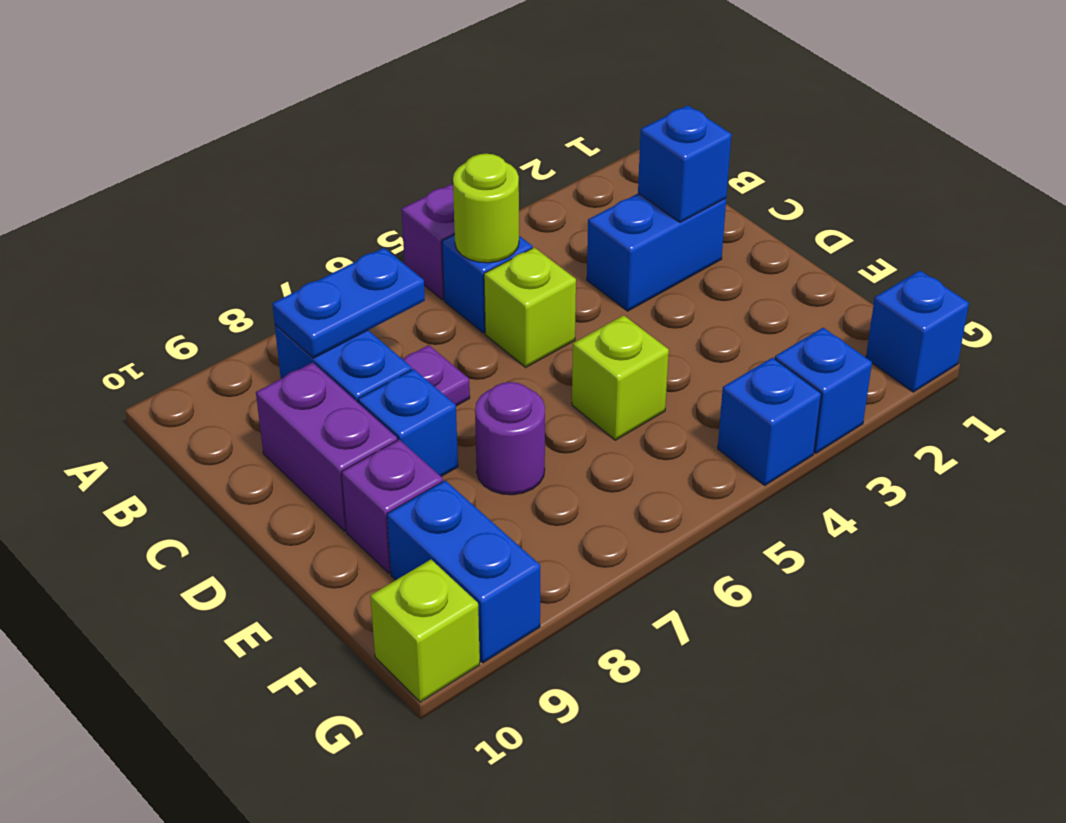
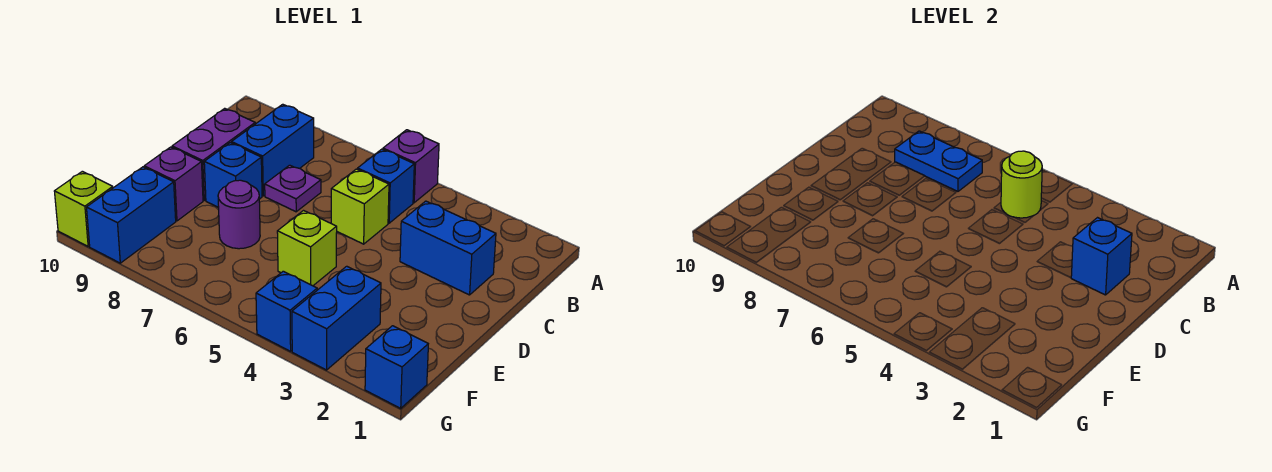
blue brick G3 level 1 -> blue brick F3:G3 level 1

